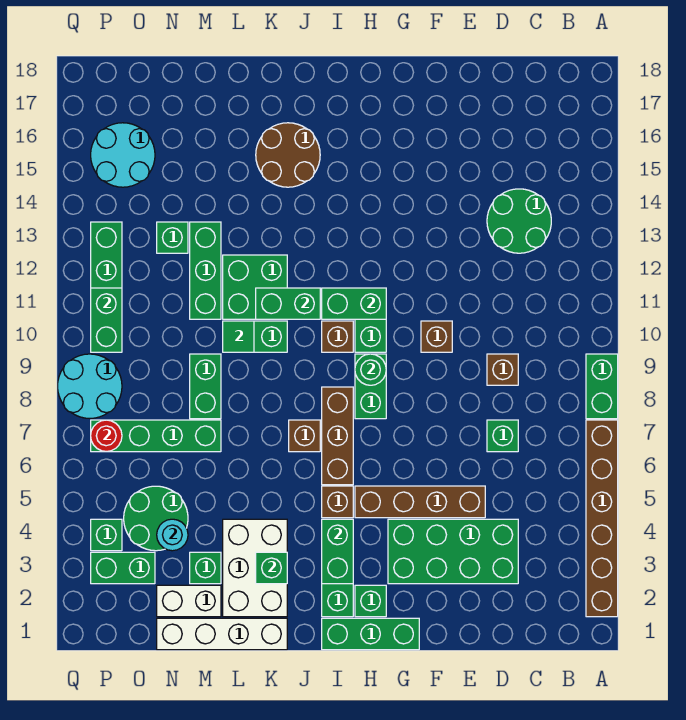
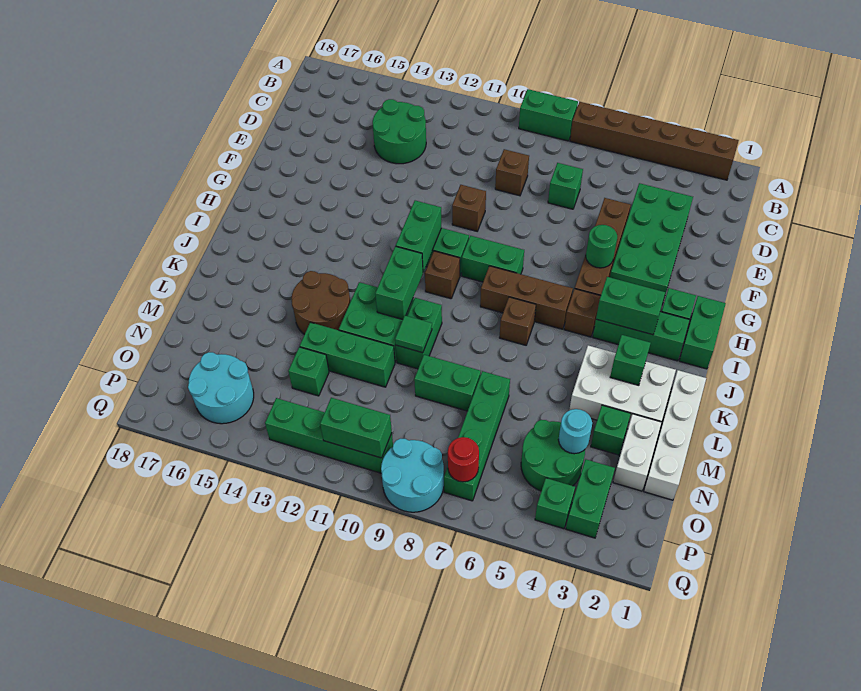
green brick G1:I1 level 1 -> green brick H1:I1 level 1
green round brick H9 level 2 -> green round brick G5 level 2
brown round brick J15:K16 level 1 -> brown round brick K13:L14 level 1

